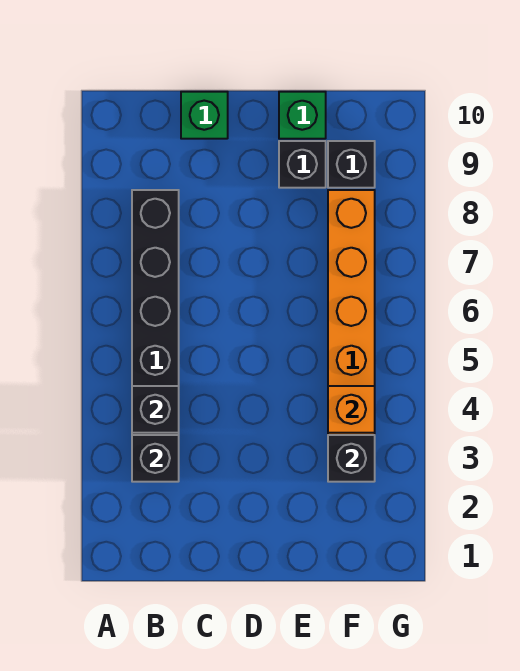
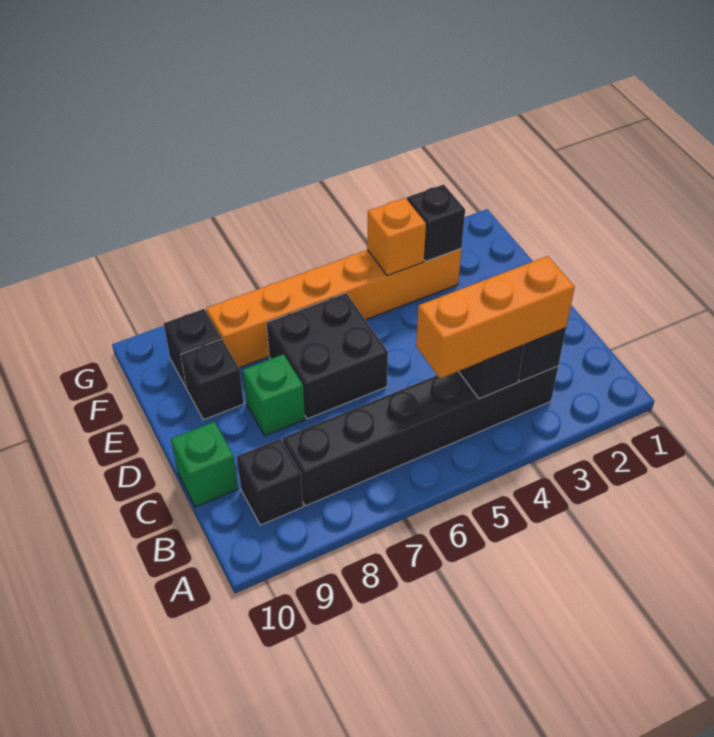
none -> orange brick B3:B5 level 3
none -> black brick B9 level 1
none -> black brick D6:E7 level 1
green brick E10 level 1 -> green brick D8 level 1

